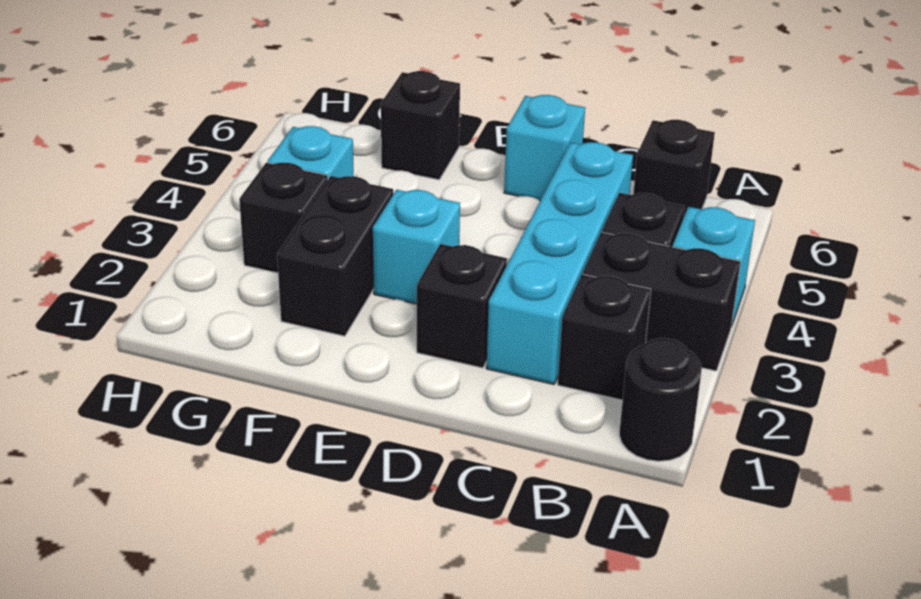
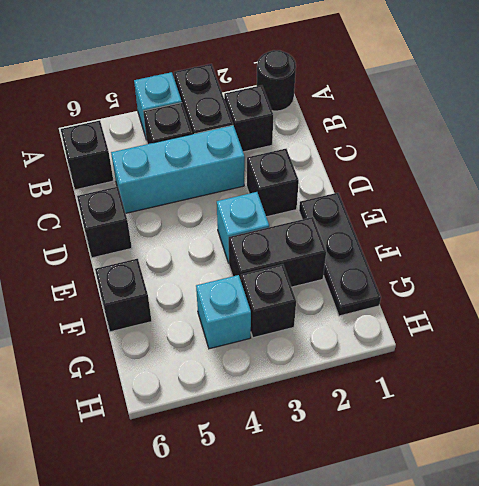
cyan brick C2:C5 level 1 -> cyan brick C3:C5 level 1
cyan brick D6 level 1 -> black brick D6 level 1
none -> black plate E1:G1 level 1

